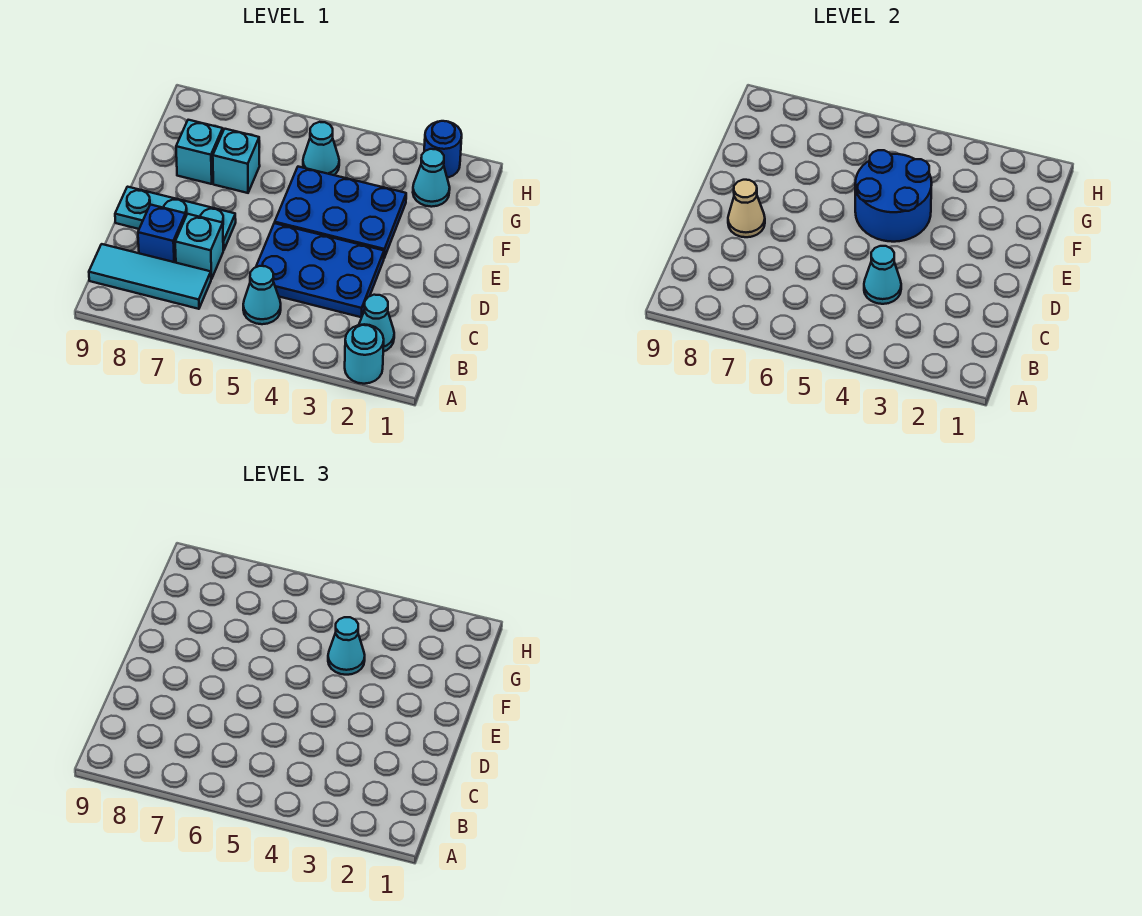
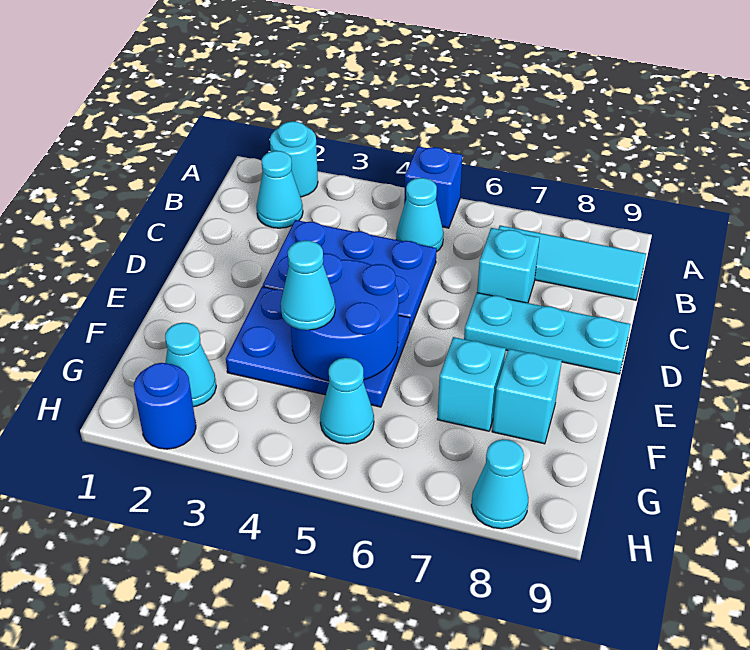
cyan cone C4 level 2 -> cyan cone H8 level 1
blue brick C8 level 1 -> blue brick A5 level 1
tan cone D8 level 2 -> none

